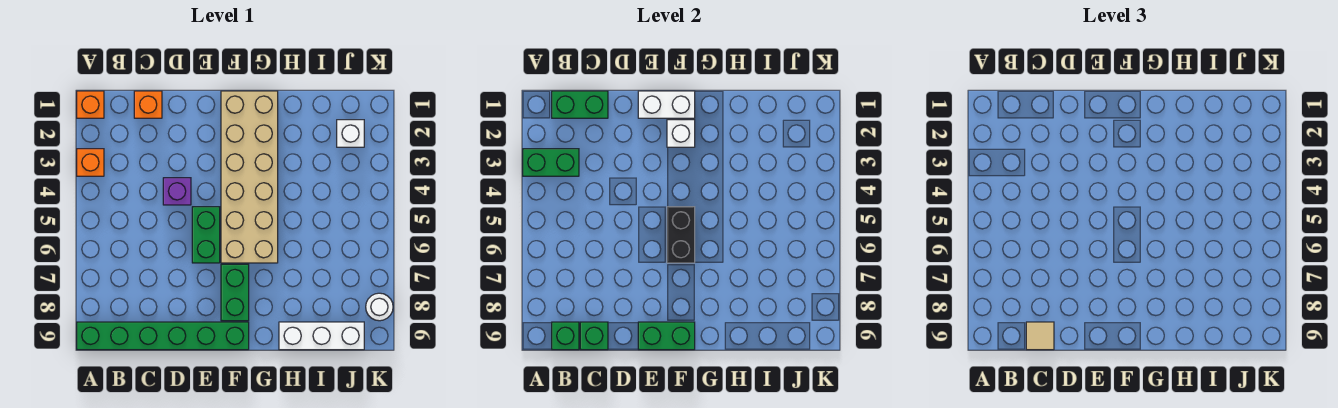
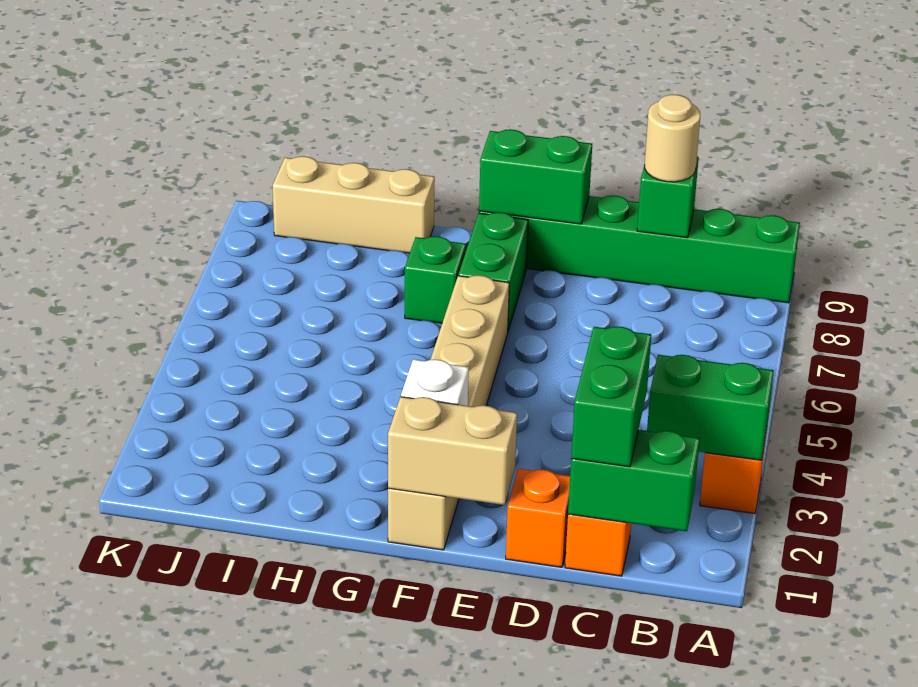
orange brick A1 level 1 -> orange brick D1 level 1
green brick B9 level 2 -> green brick G7 level 1
tan tile C9 level 3 -> tan round brick C9 level 3
purple brick D4 level 1 -> none
white brick E1:F1 level 2 -> tan brick E1:F1 level 2
green brick E5:E6 level 1 -> green brick C1:C2 level 3
tan brick F1:G6 level 1 -> tan brick F1:F6 level 1
black brick F5:F6 level 2 -> none
white brick H9:J9 level 1 -> tan brick H9:J9 level 1
white brick J2 level 1 -> none
white round brick K8 level 1 -> none

